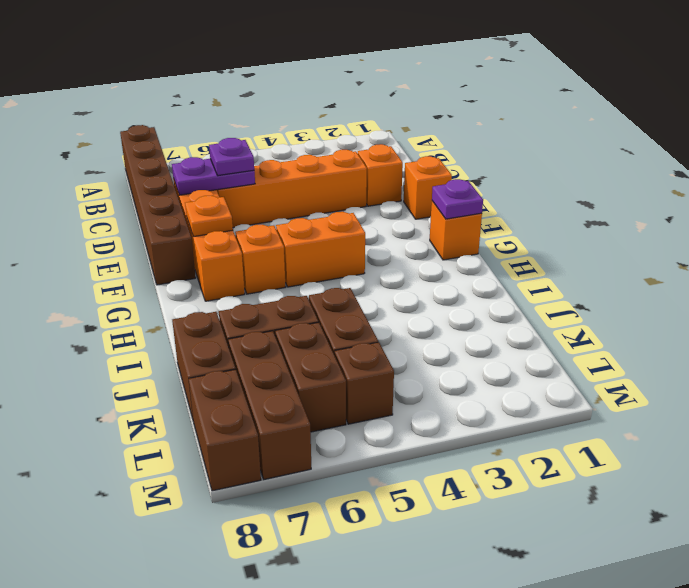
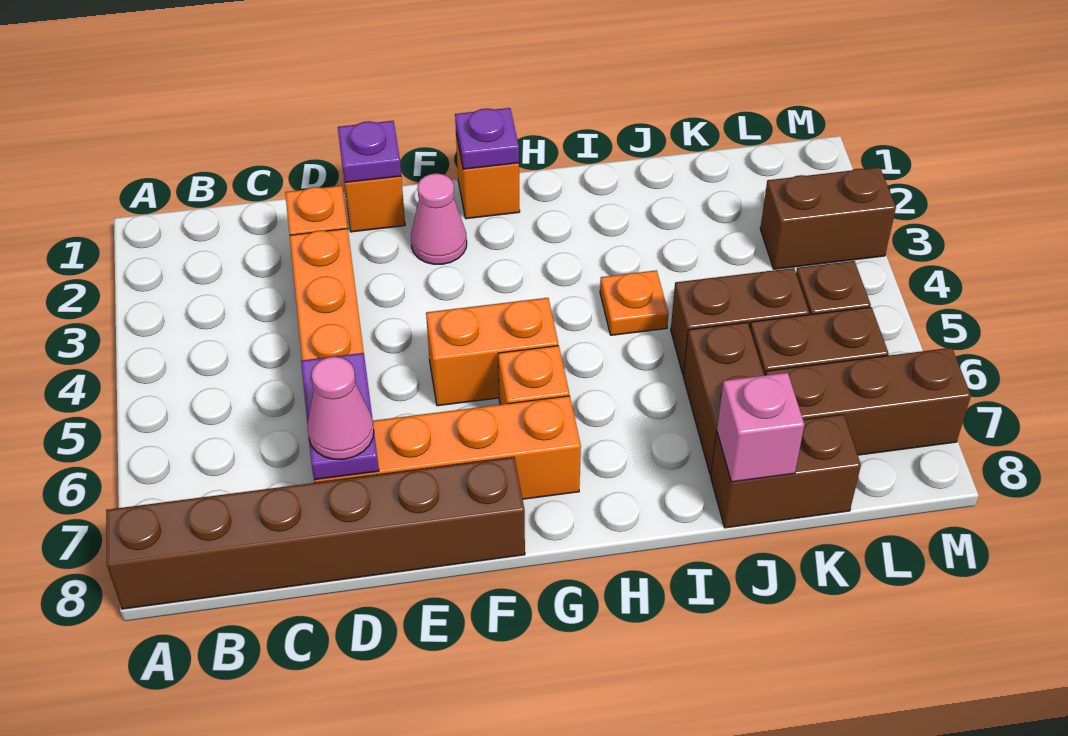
purple plate D6 level 3 -> purple plate E1 level 2
none -> pink cone D7 level 3
none -> pink cone F2 level 1
orange plate F7 level 2 -> orange plate I4 level 1
orange brick G4:G5 level 1 -> orange brick F5:G5 level 1
none -> pink brick J8 level 2
brown brick L8:M8 level 1 -> brown brick L3:M3 level 1

